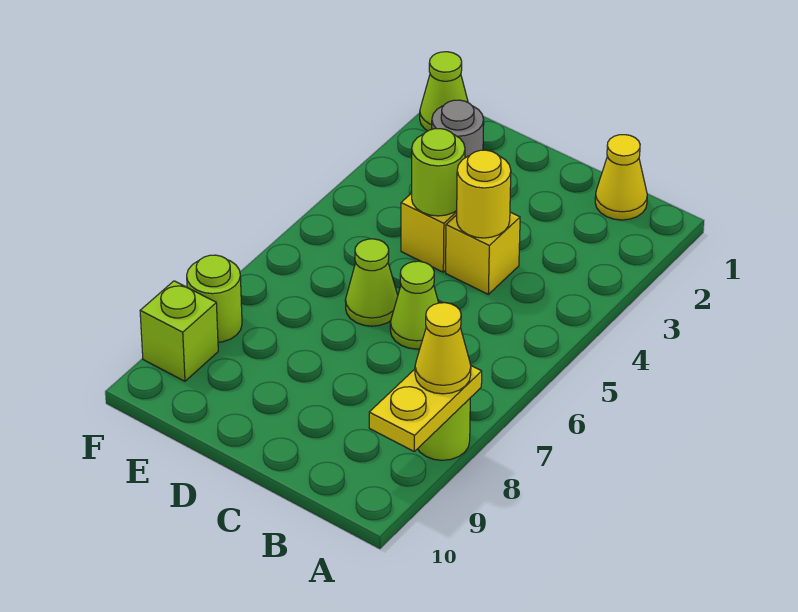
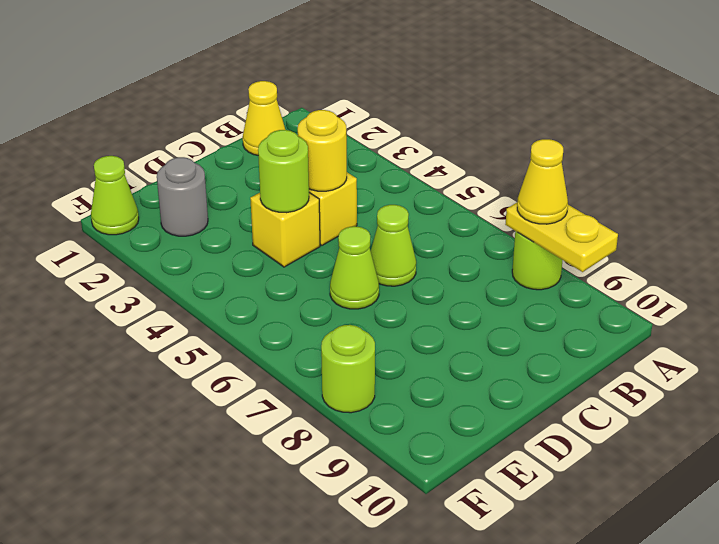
lime brick F9 level 1 -> none

